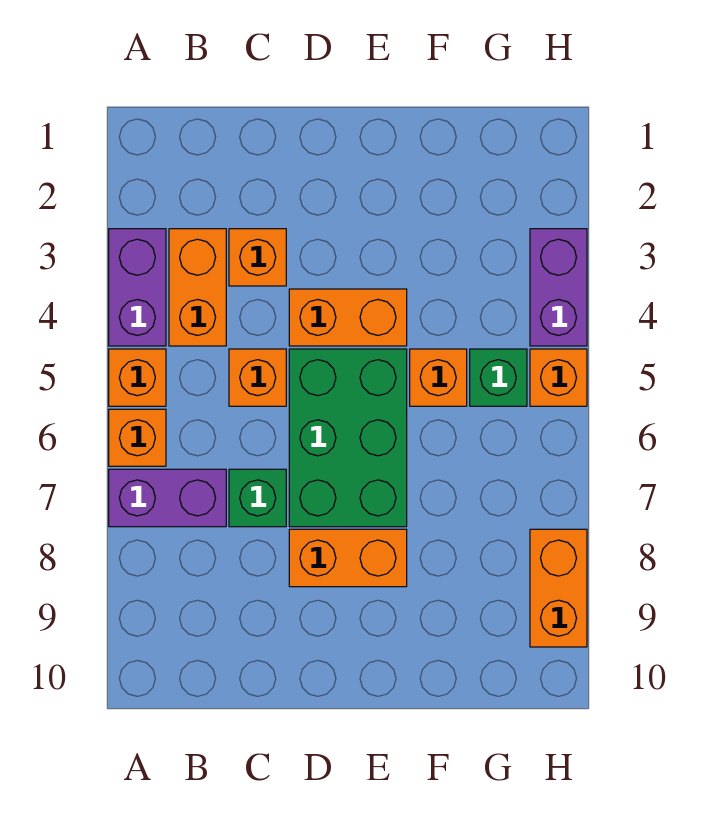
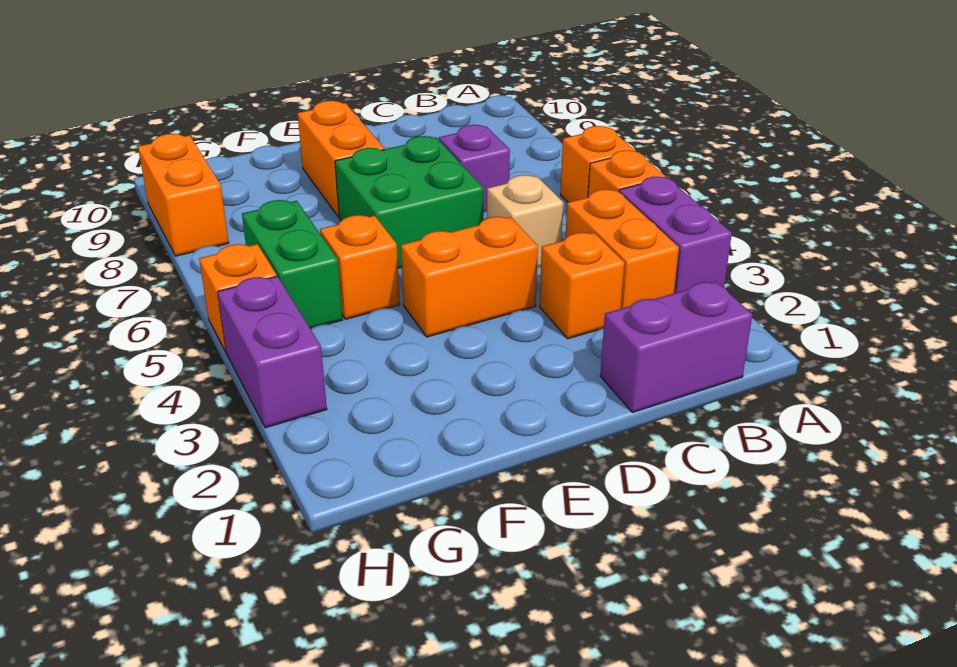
purple brick A7:B7 level 1 -> purple brick B1:C1 level 1
orange brick C5 level 1 -> tan brick C5 level 1
green brick C7 level 1 -> purple brick C7 level 1
green brick D5:E7 level 1 -> green brick D6:E7 level 1
orange brick D8:E8 level 1 -> orange brick E8:E9 level 1
green brick G5 level 1 -> green brick G5:G6 level 1

